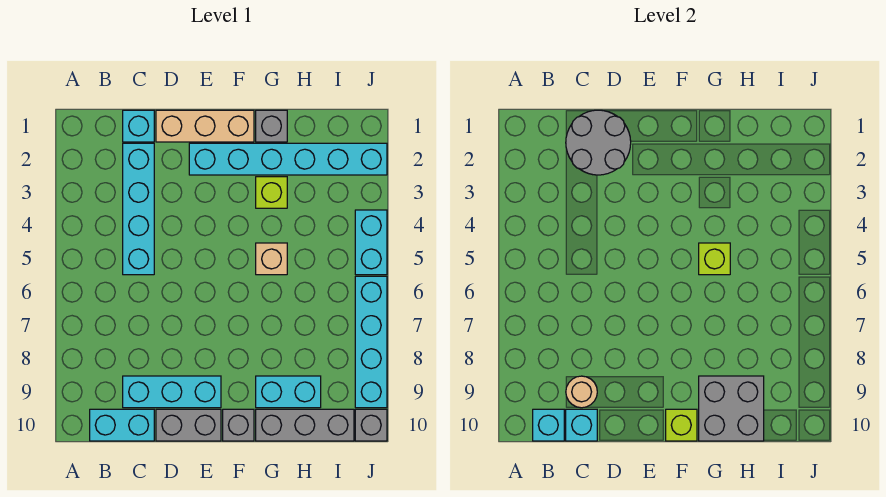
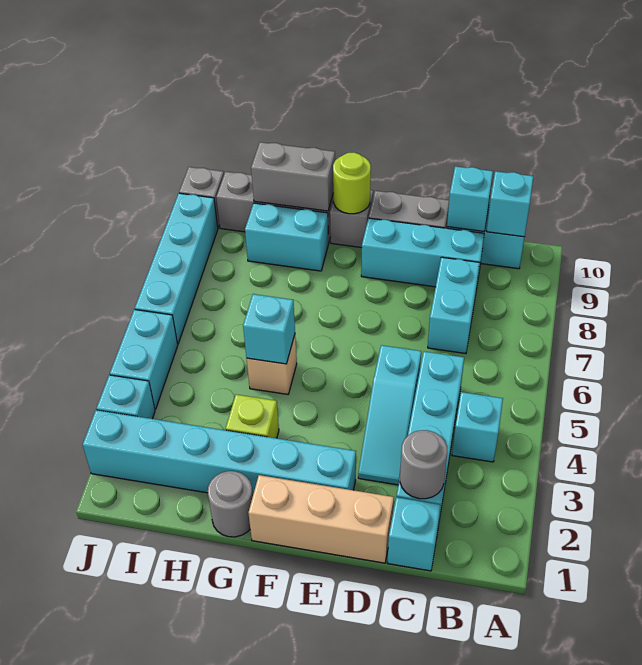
none -> cyan brick B4 level 1
grey round brick C1:D2 level 2 -> grey round brick C2 level 2
none -> cyan brick C7:C8 level 1
tan round brick C9 level 2 -> none
none -> cyan slope D3:D5 level 1 top 5
lime brick F10 level 2 -> lime round brick F10 level 2
grey brick G1 level 1 -> grey round brick G1 level 1
lime brick G5 level 2 -> cyan brick G5 level 2
grey brick G9:H10 level 2 -> grey brick G10:H10 level 2
none -> cyan brick J3 level 1

